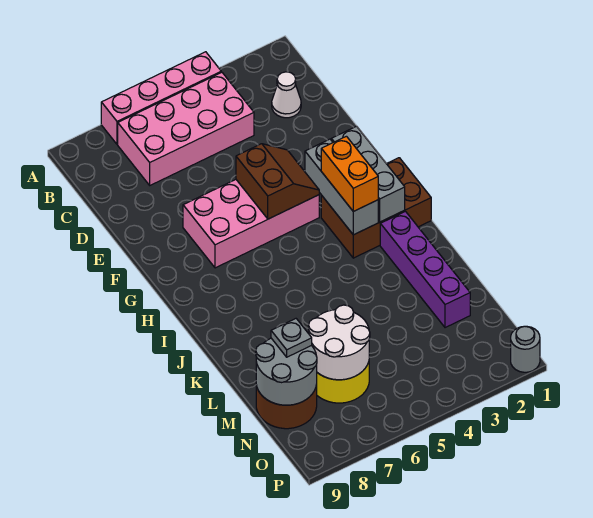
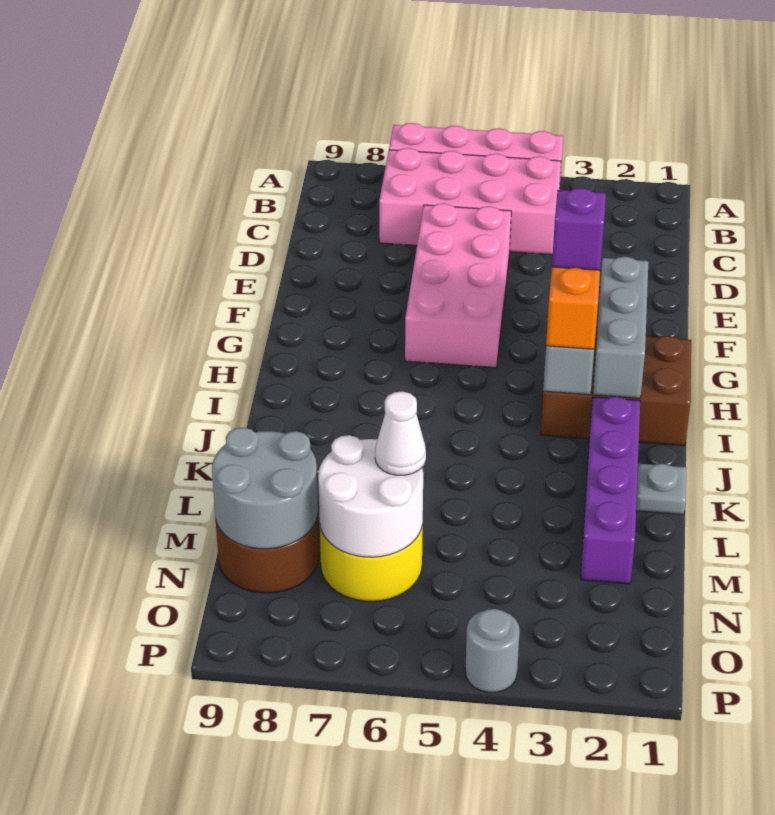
white cone C2 level 1 -> white cone M6 level 3
pink brick F4:G7 level 1 -> pink brick D5:G6 level 1
brown slope F4:G5 level 2 top 5 -> none
none -> purple brick H3 level 4
grey plate M8 level 3 -> grey plate K1 level 1
grey round brick P1 level 1 -> grey round brick P4 level 1

